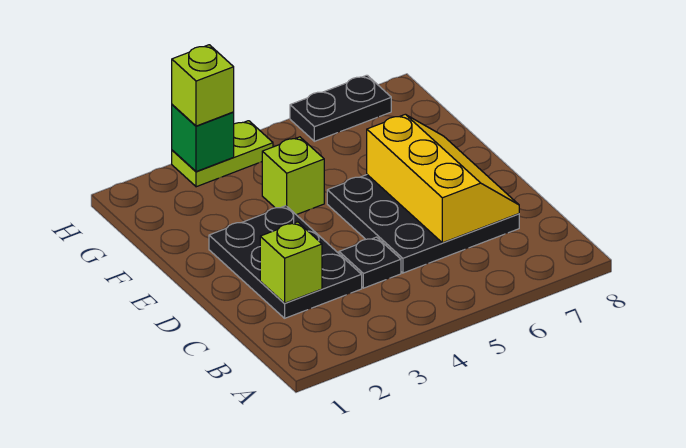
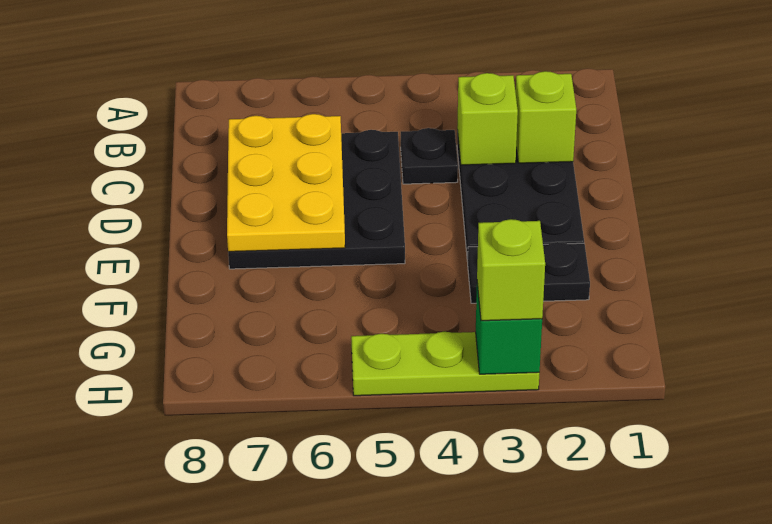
yellow slope C6:E7 level 2 top 6 -> yellow plate C6:E7 level 2
lime brick F4 level 1 -> lime brick C3 level 2
lime plate H3:H4 level 1 -> lime plate H3:H5 level 1
black plate H6:H7 level 1 -> black plate F2:F3 level 1

